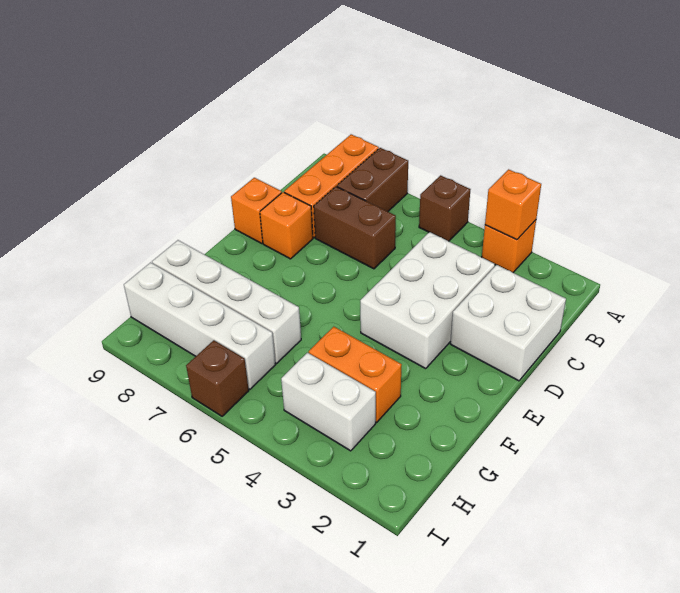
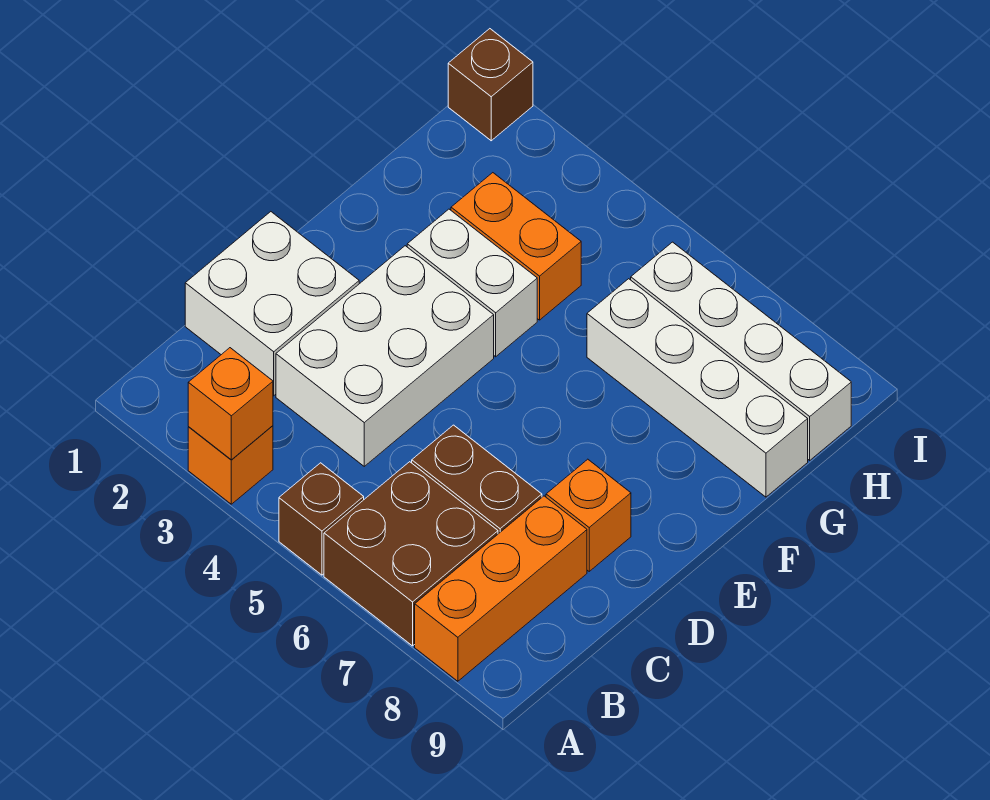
brown brick A7:B7 level 1 -> brown brick A6:B7 level 1
orange brick D9 level 1 -> none
white brick H3:H4 level 1 -> white brick F3:F4 level 1
brown brick I6 level 1 -> brown brick I1 level 1

